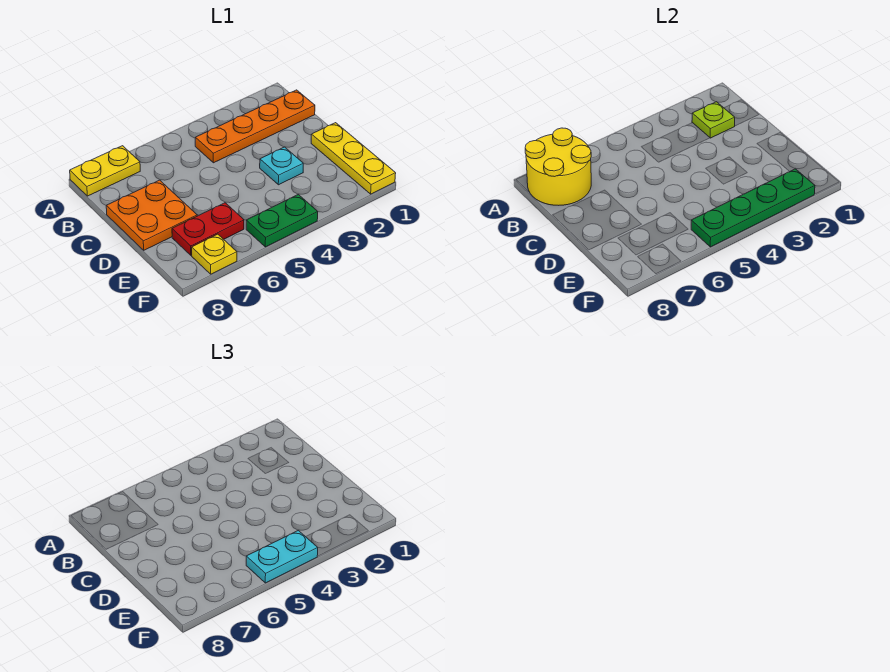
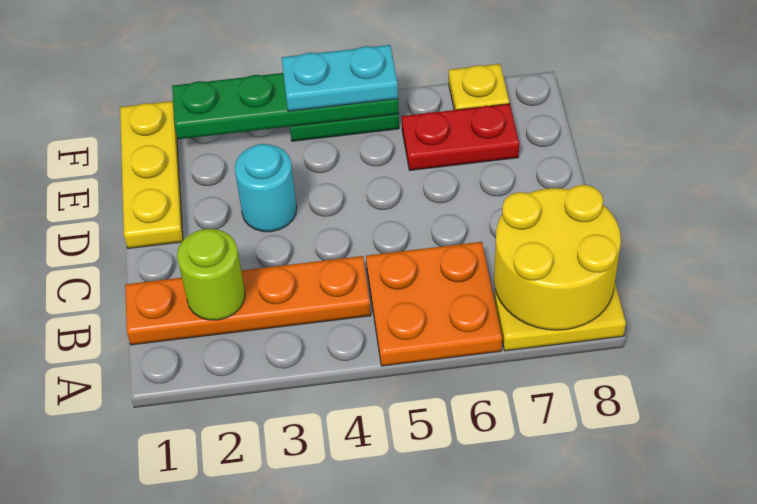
lime plate B2 level 2 -> lime round brick B2 level 2
orange plate C7:D8 level 1 -> orange plate A5:B6 level 1
cyan plate D3 level 1 -> cyan round brick D3 level 1

